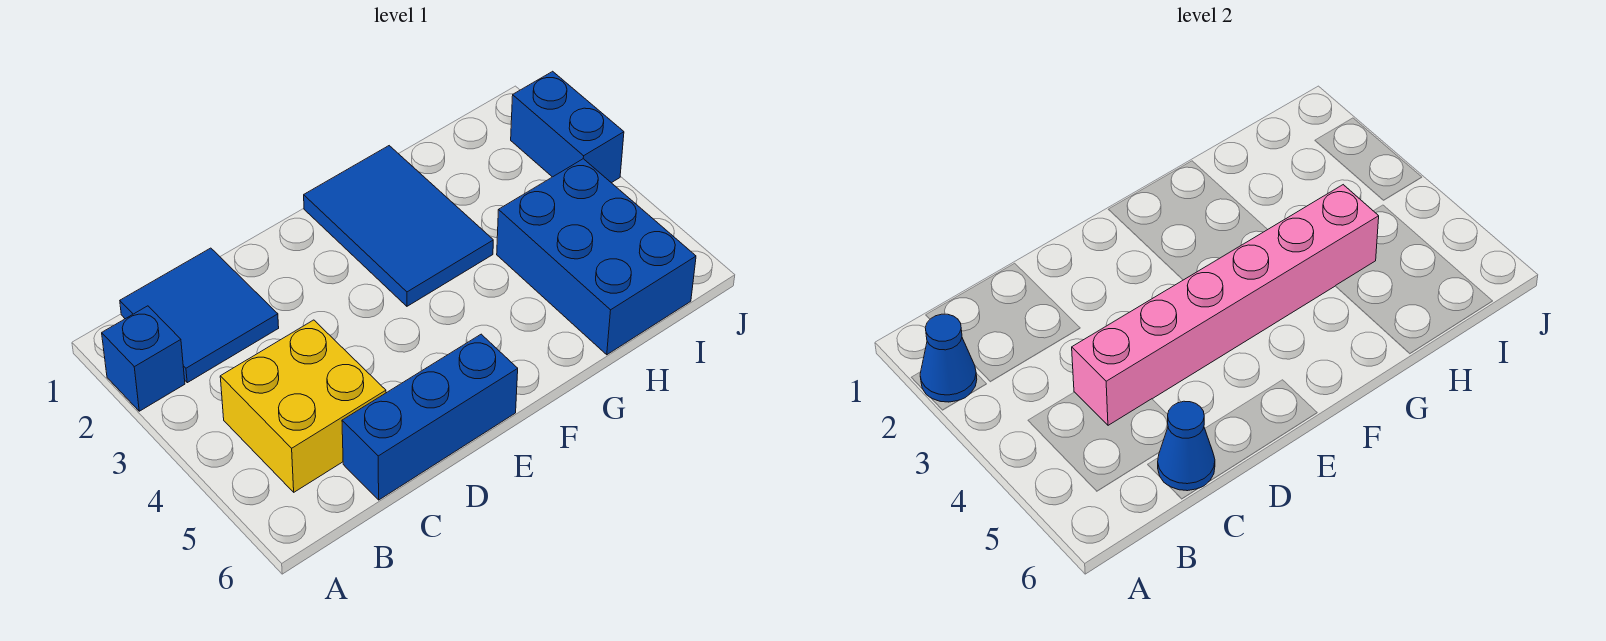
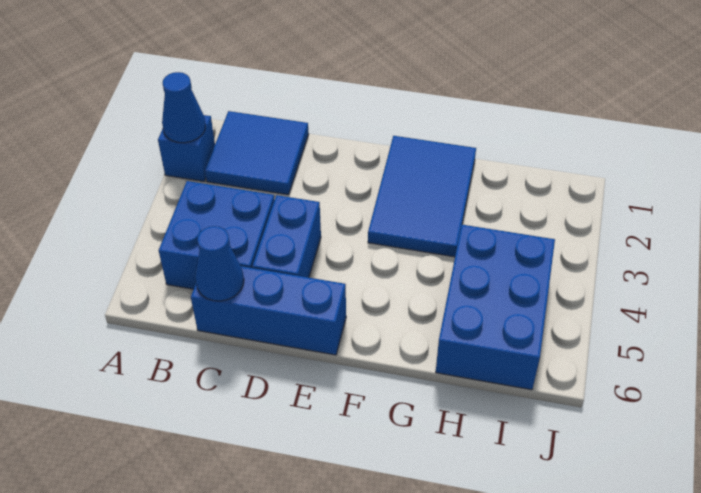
yellow brick B4:C5 level 1 -> blue brick B4:C5 level 1
pink brick C4:H4 level 2 -> none
blue brick J2:J3 level 1 -> blue brick D4:D5 level 1

